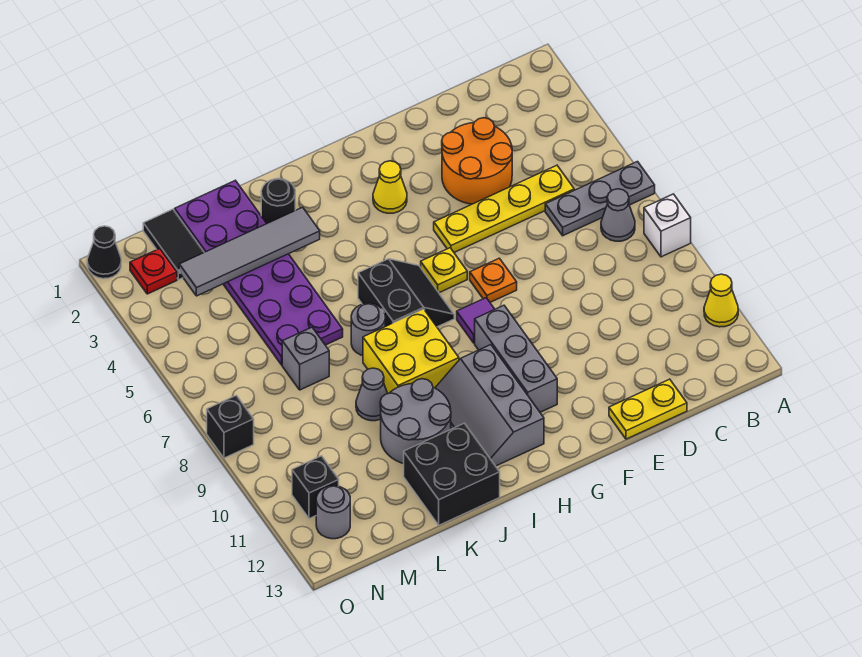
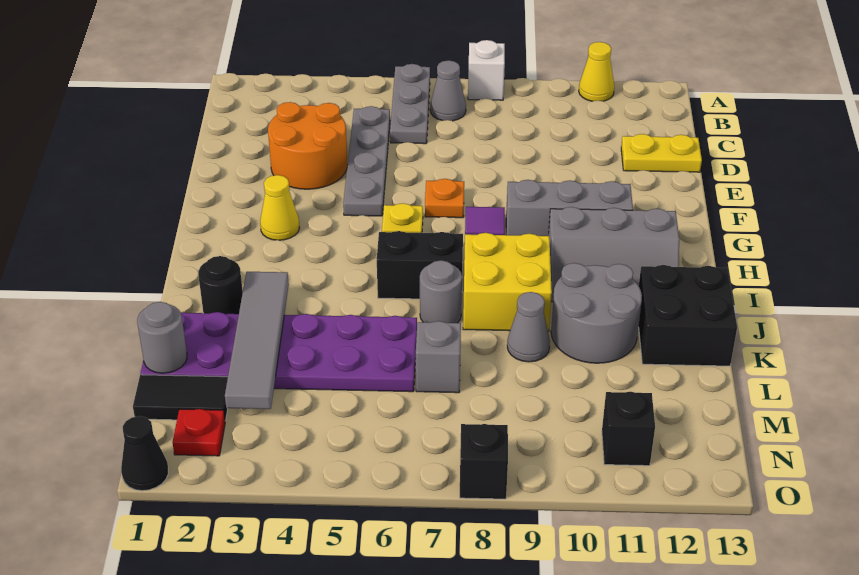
yellow plate C5:F5 level 1 -> grey plate C5:F5 level 1
yellow plate D13:E13 level 1 -> yellow plate D12:D13 level 1
grey round brick N12 level 1 -> grey round brick L1 level 2

